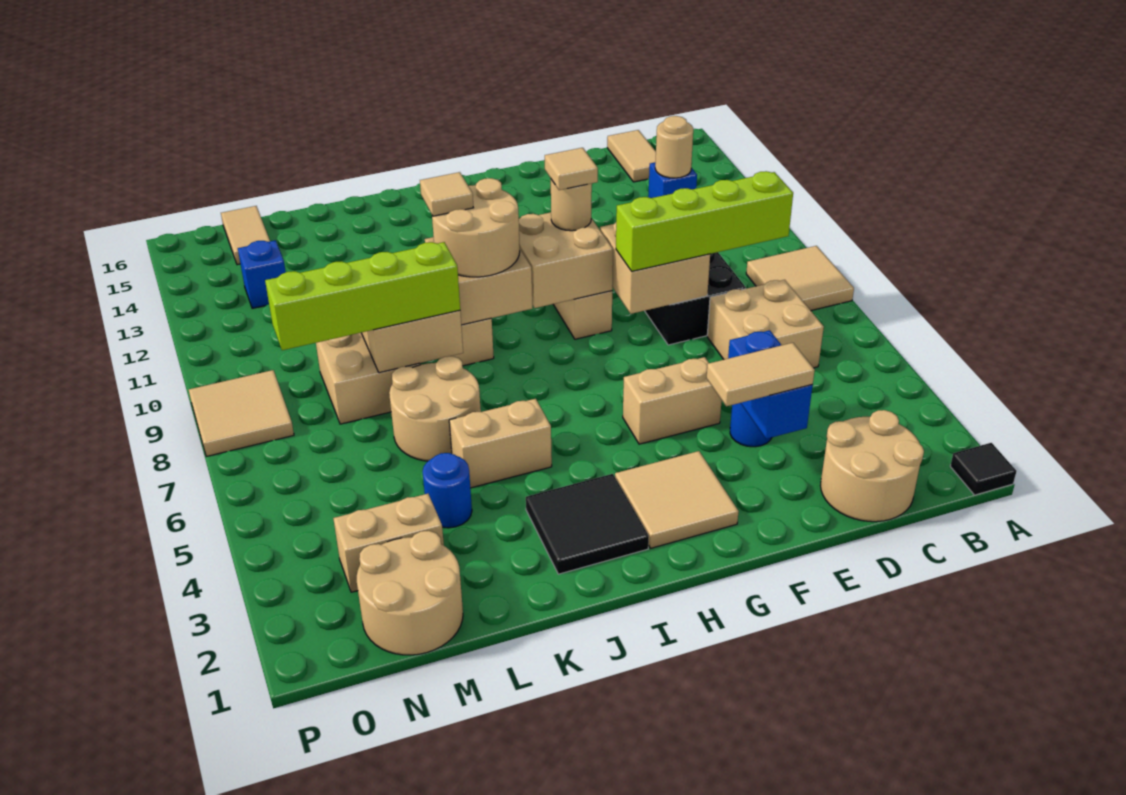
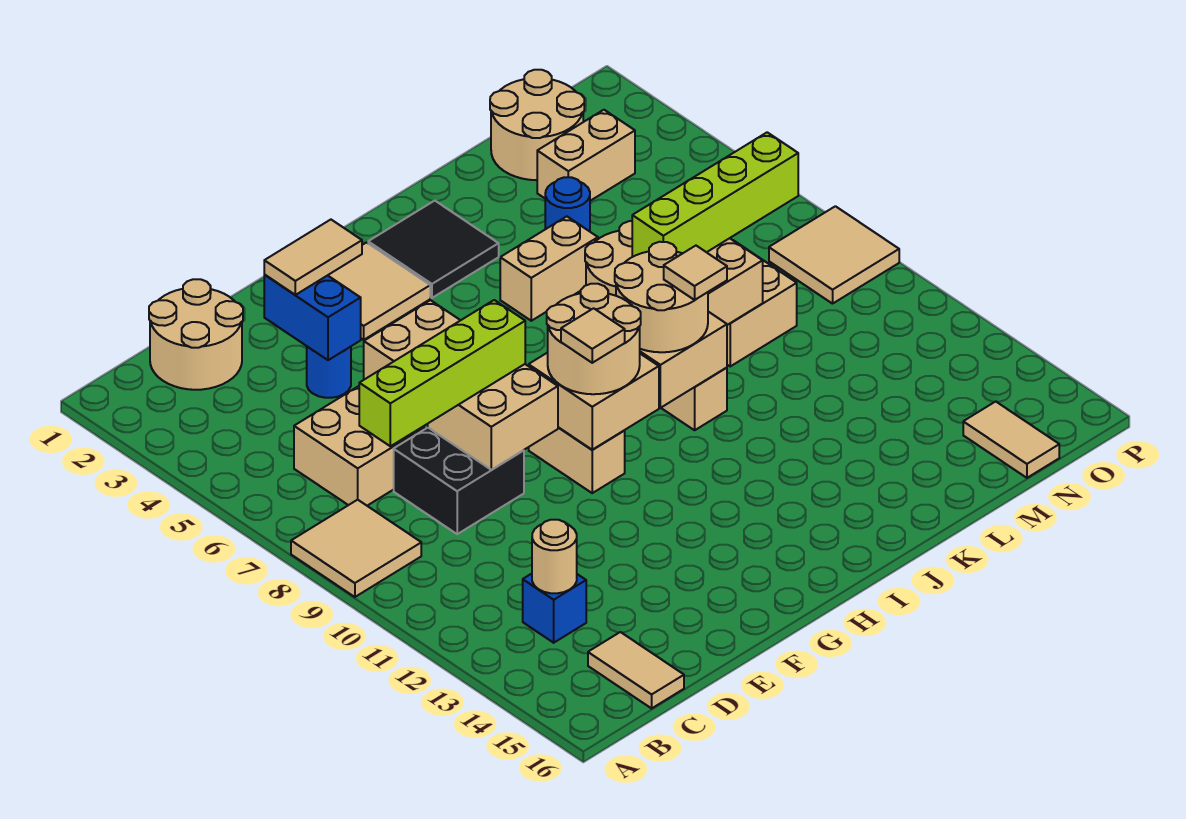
black tile A1 level 1 -> none
tan round brick G10 level 3 -> tan round brick G9:H10 level 3
blue brick N13 level 1 -> none

